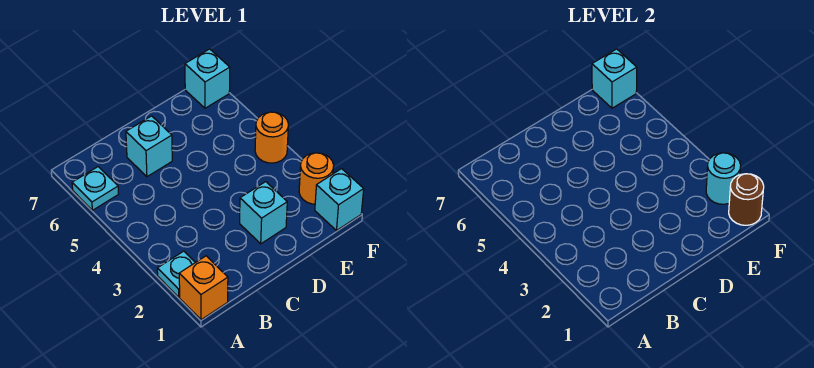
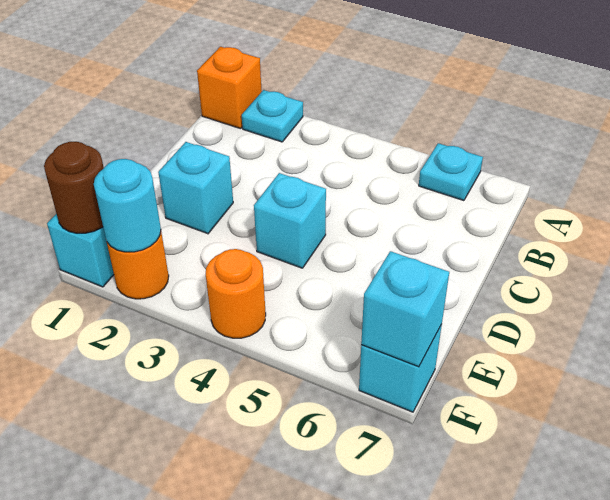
cyan brick C6 level 1 -> cyan brick D4 level 1

